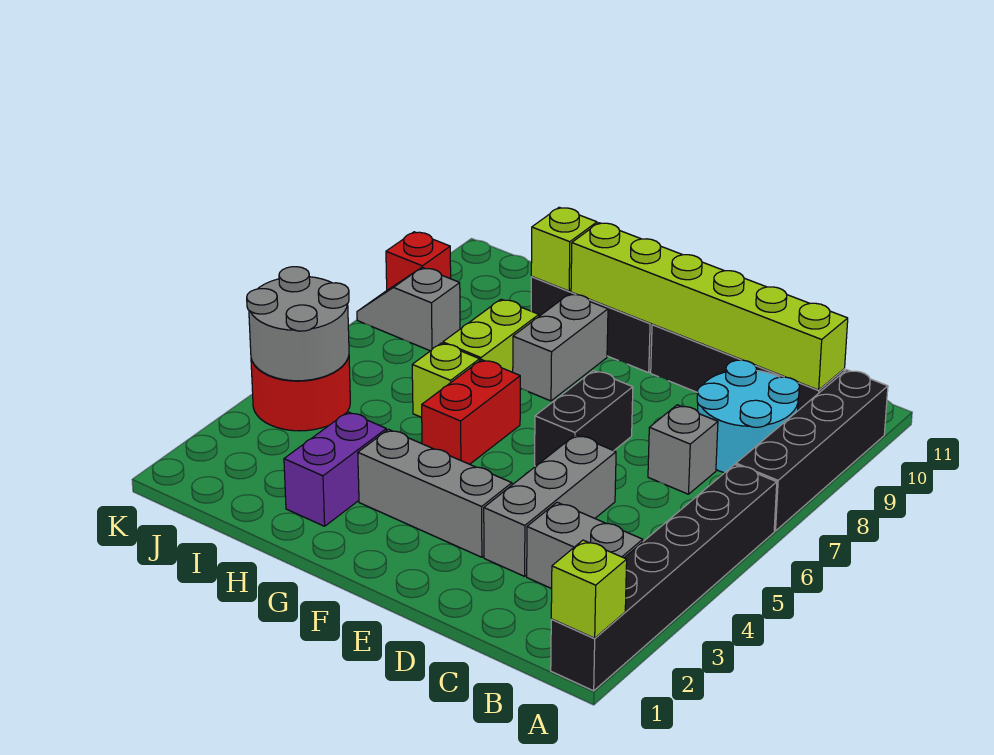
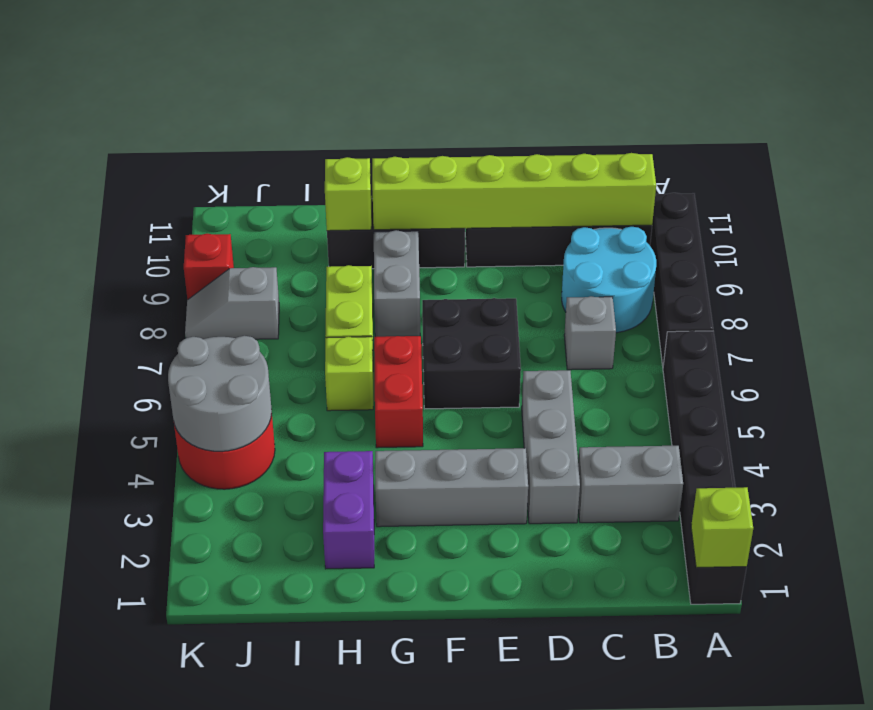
black brick E6:E7 level 1 -> black brick E6:F7 level 1

